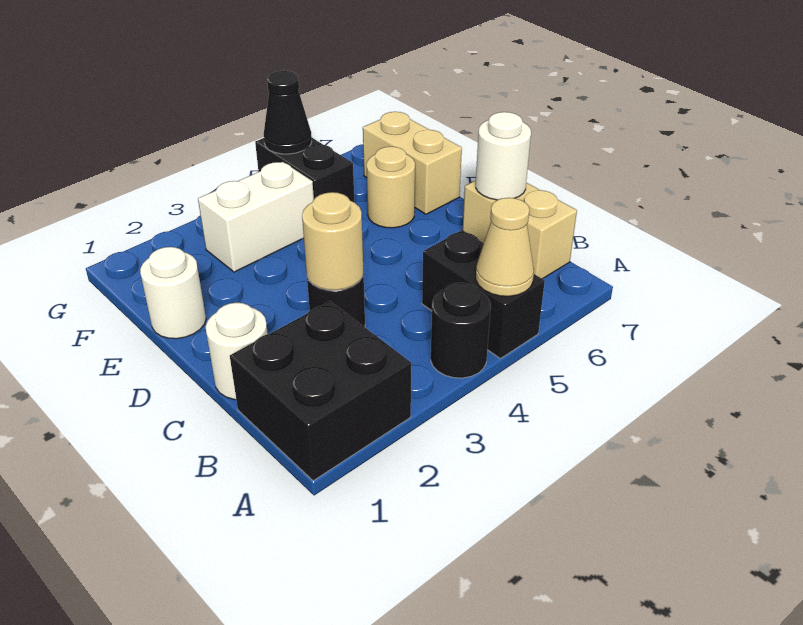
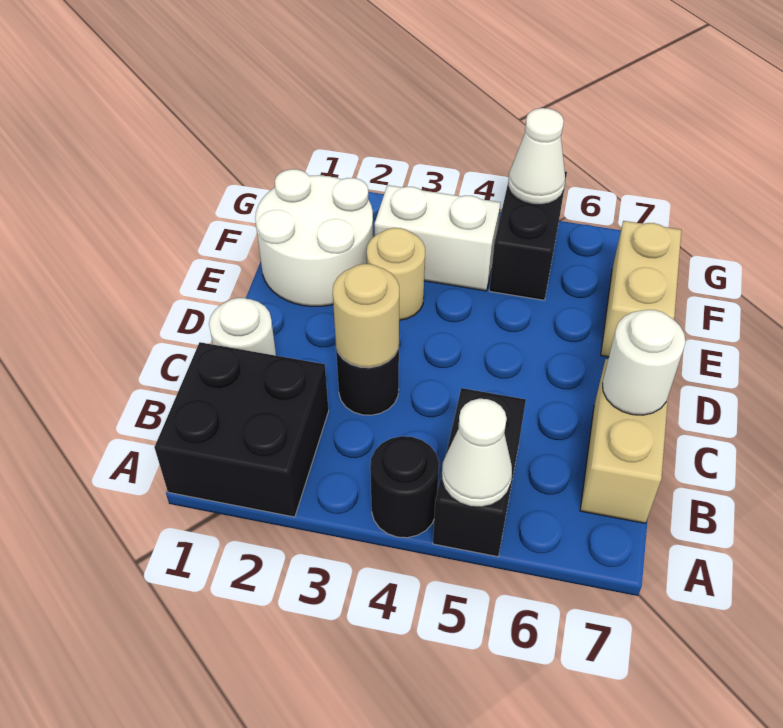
tan cone A5 level 2 -> white cone A5 level 2
white round brick E1 level 1 -> white round brick E1:F2 level 1
tan round brick E6 level 1 -> tan round brick E3 level 1
black cone G5 level 2 -> white cone G5 level 2

